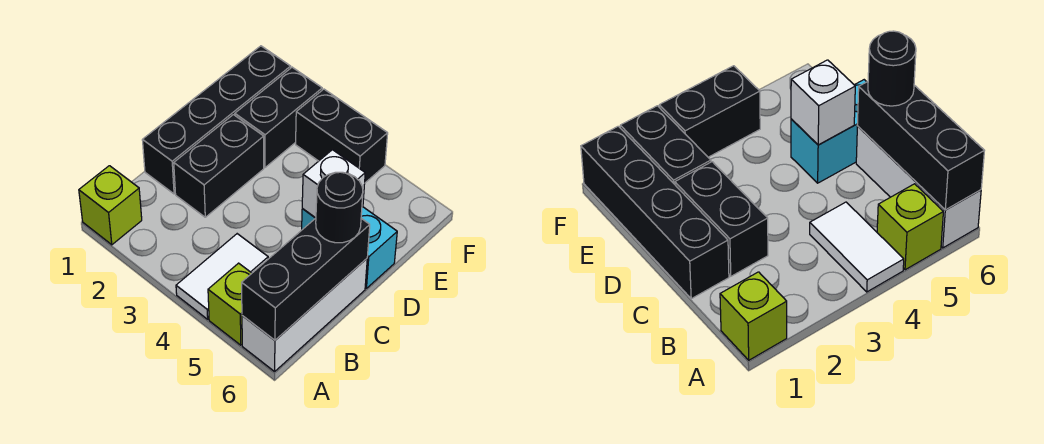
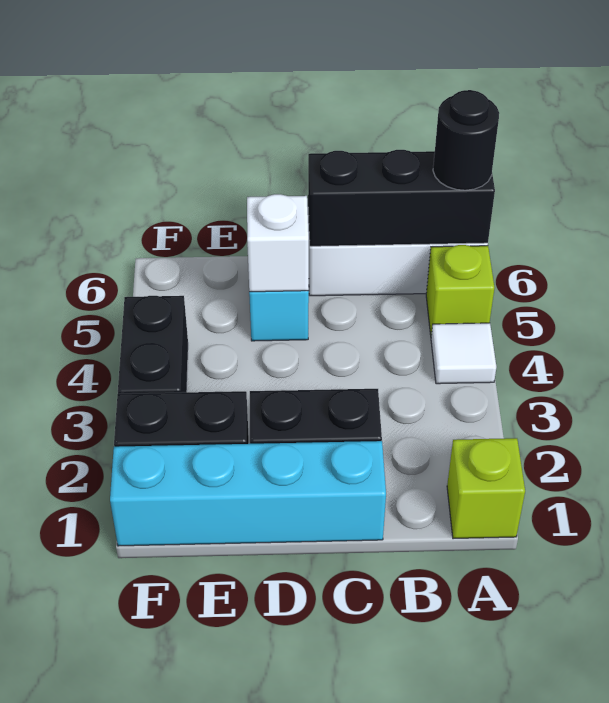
white tile A4:B4 level 1 -> white tile A4 level 1
black brick C1:F1 level 1 -> cyan brick C1:F1 level 1
black round brick C6 level 3 -> black round brick A6 level 3

